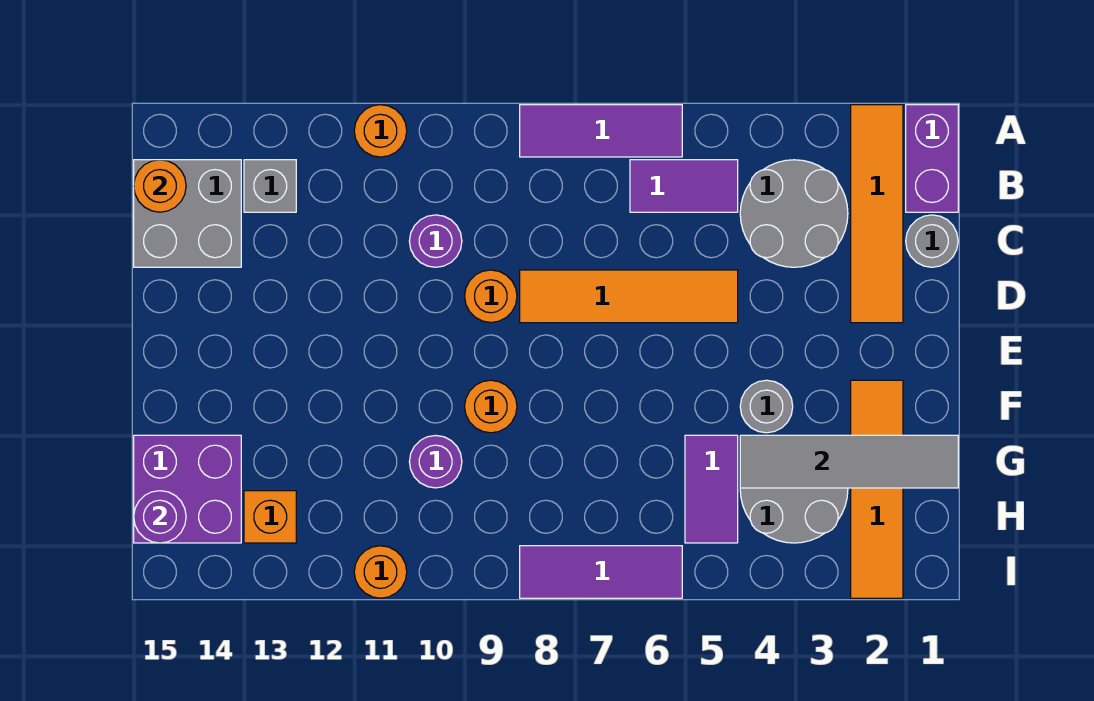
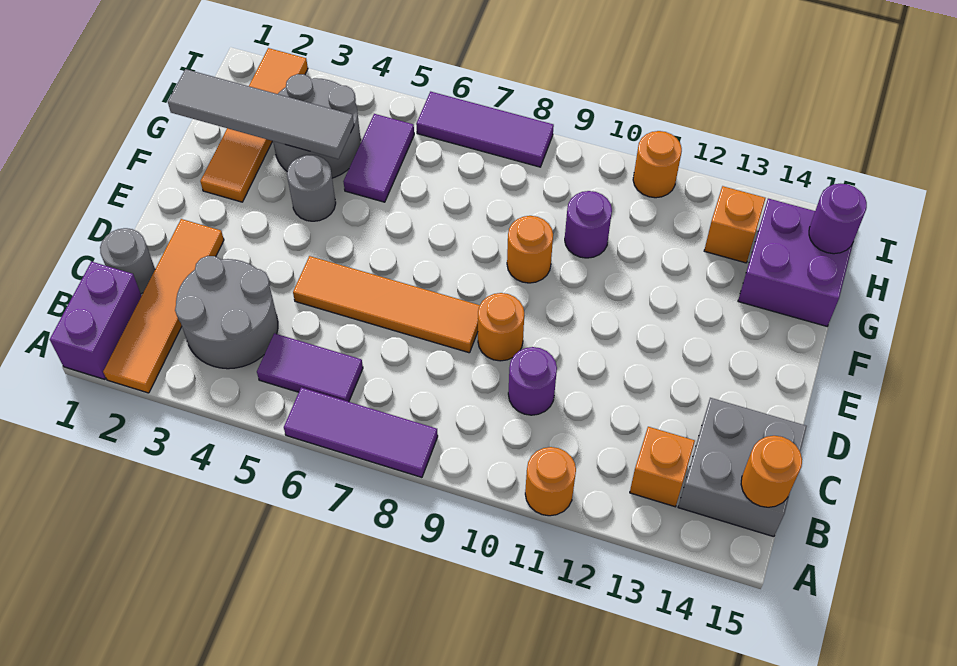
grey brick B13 level 1 -> orange brick B13 level 1

